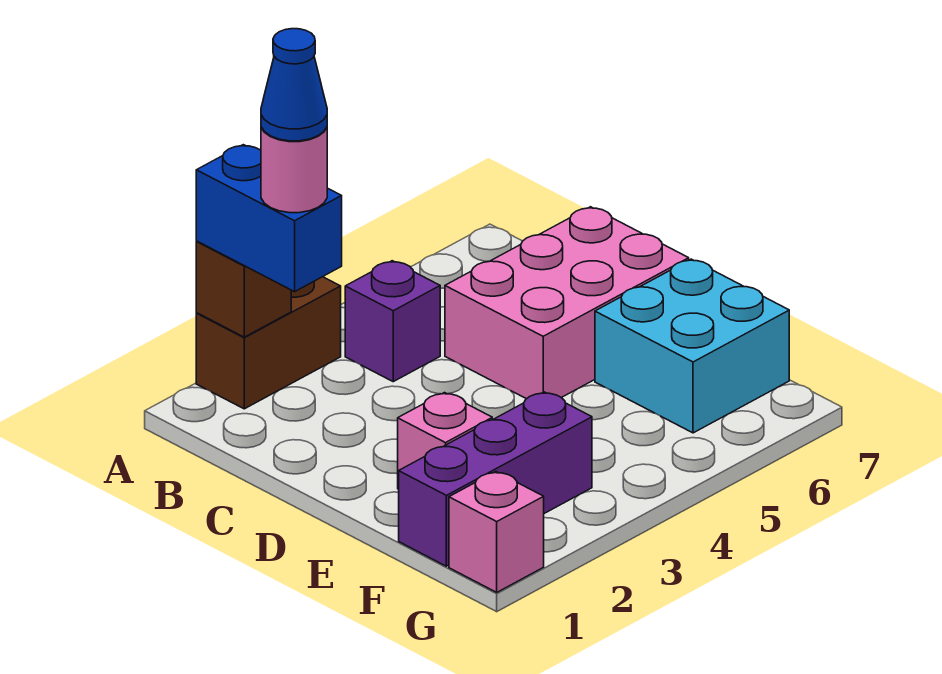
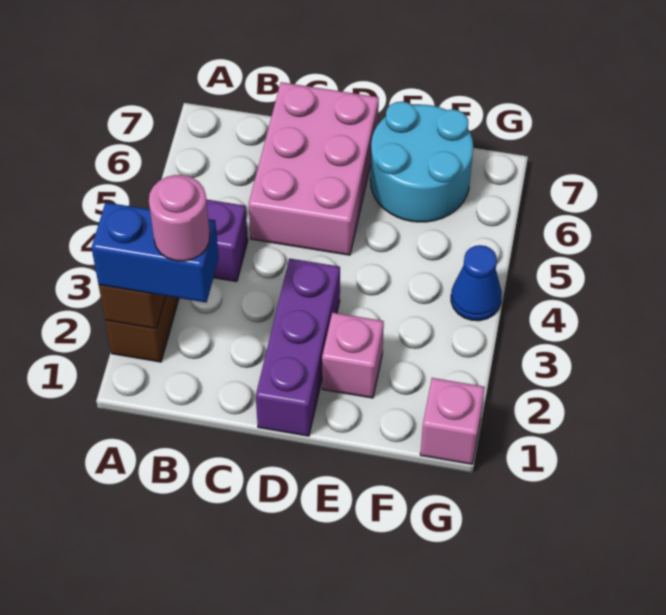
blue cone B2 level 5 -> blue cone G4 level 1
cyan brick E6:F7 level 1 -> cyan round brick E6:F7 level 1
purple brick F1:F3 level 1 -> purple brick D1:D3 level 1

